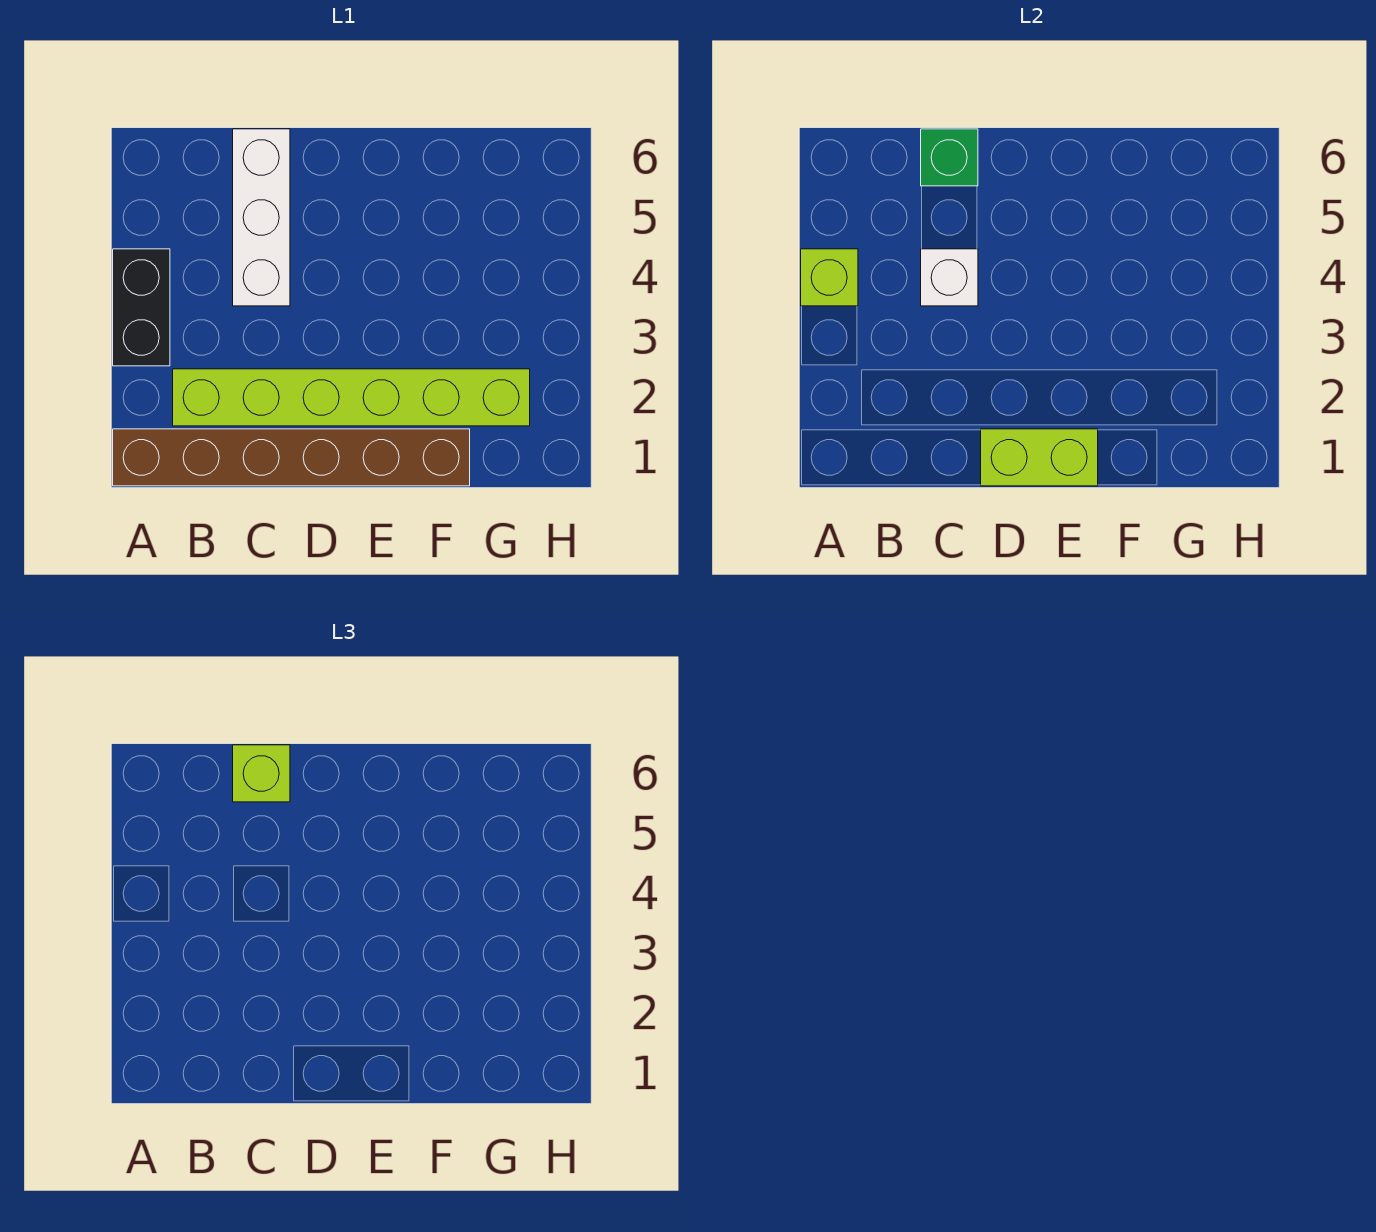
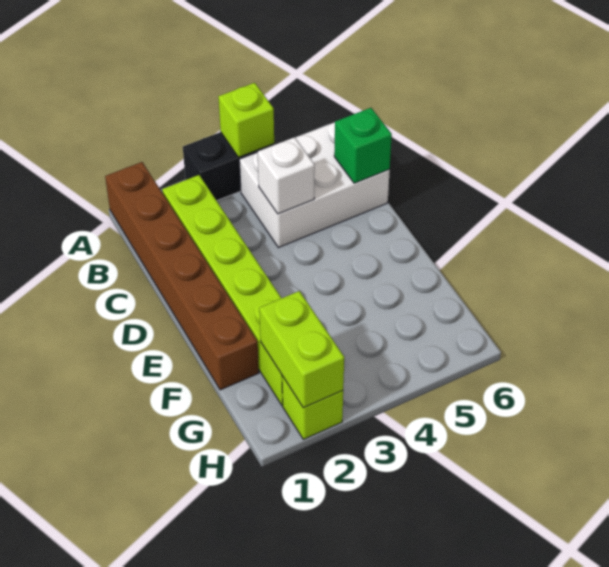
white brick C4:C6 level 1 -> white brick B4:C6 level 1
lime brick C6 level 3 -> lime brick H2 level 1
lime brick D1:E1 level 2 -> lime brick G2:H2 level 2

